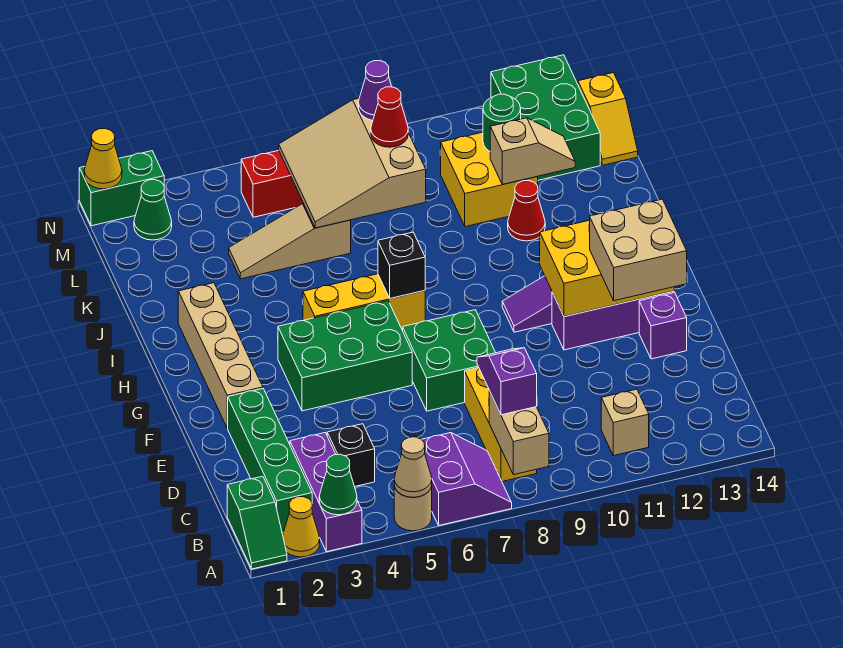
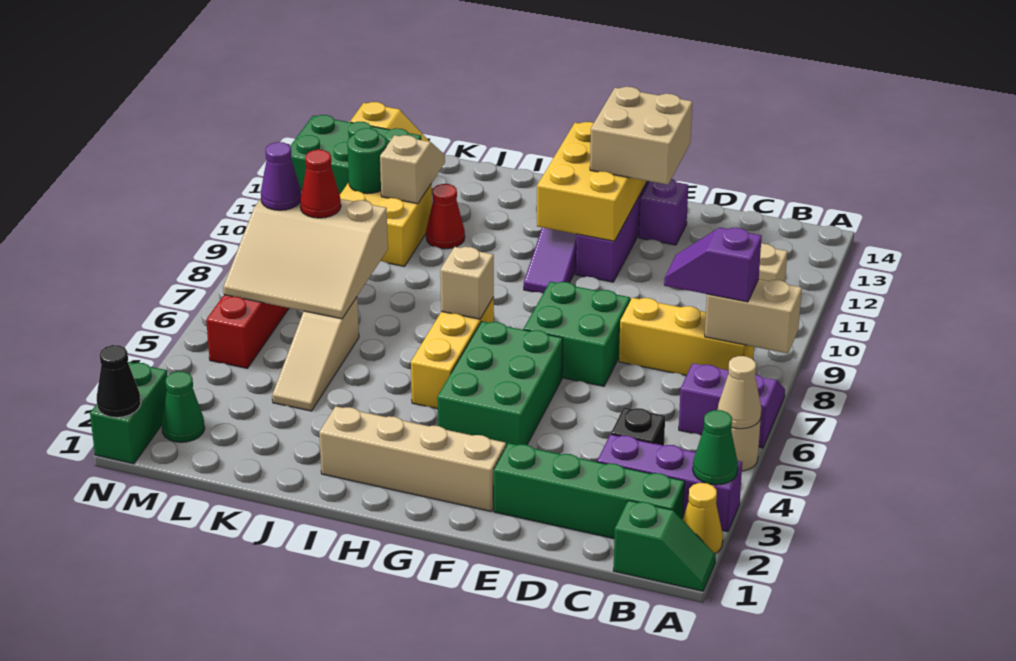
black brick H7 level 2 -> tan brick H7 level 2
yellow cone N1 level 2 -> black cone N1 level 2

